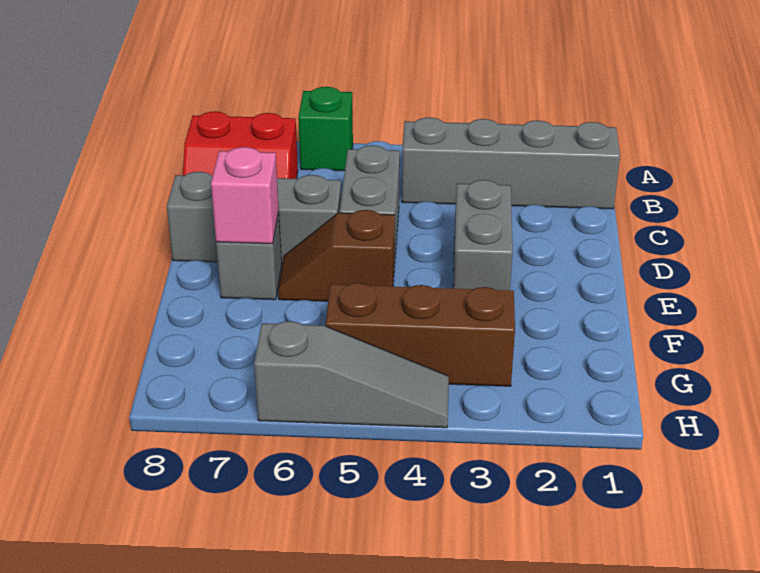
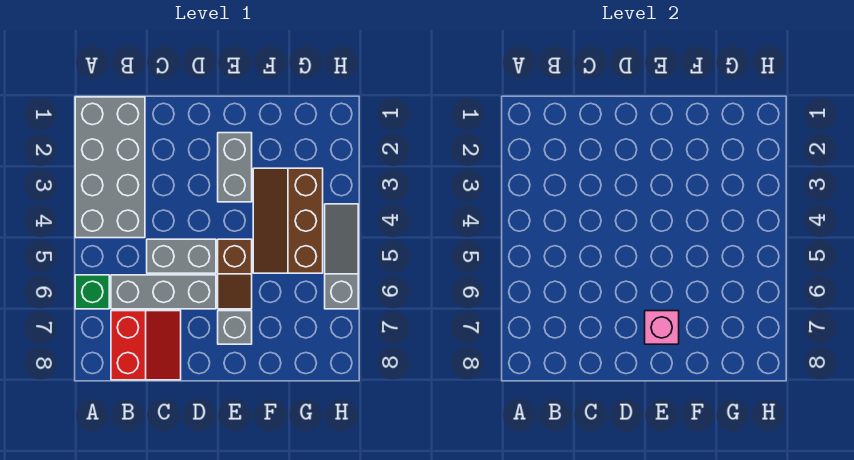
grey brick B1:B4 level 1 -> grey brick A1:B4 level 1
grey brick D3:E3 level 1 -> grey brick E2:E3 level 1
grey brick D6:D8 level 1 -> grey brick B6:D6 level 1

